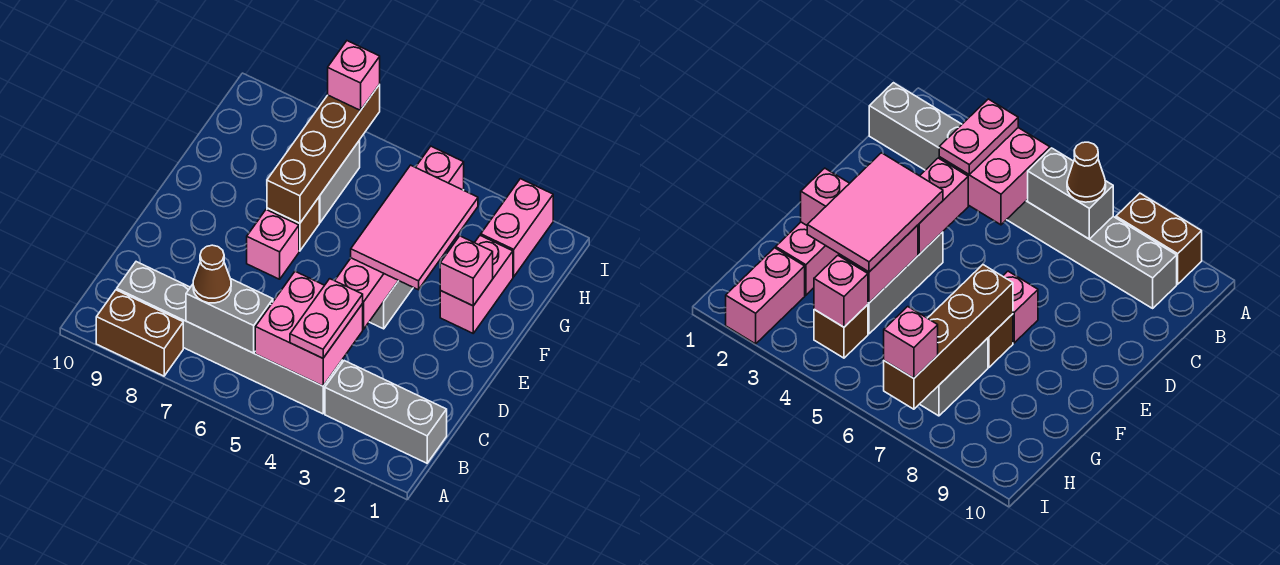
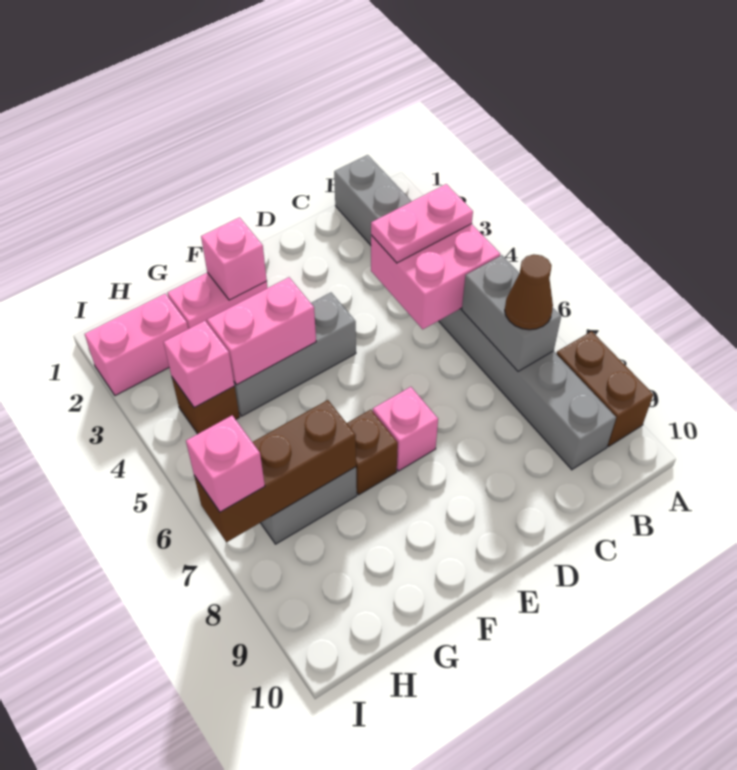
pink brick D4:E4 level 2 -> none
pink tile E3:G4 level 3 -> none
brown brick F7:I7 level 2 -> brown brick G7:I7 level 2

